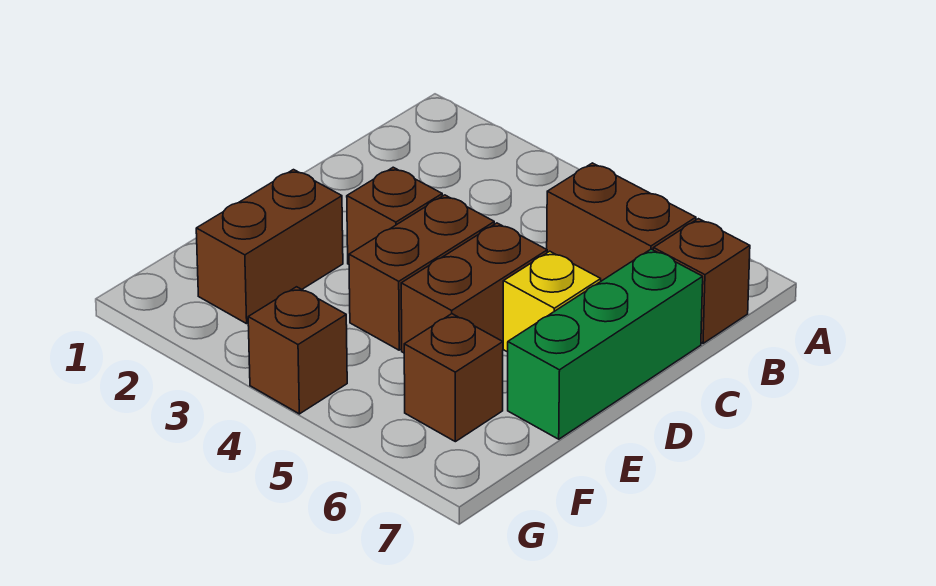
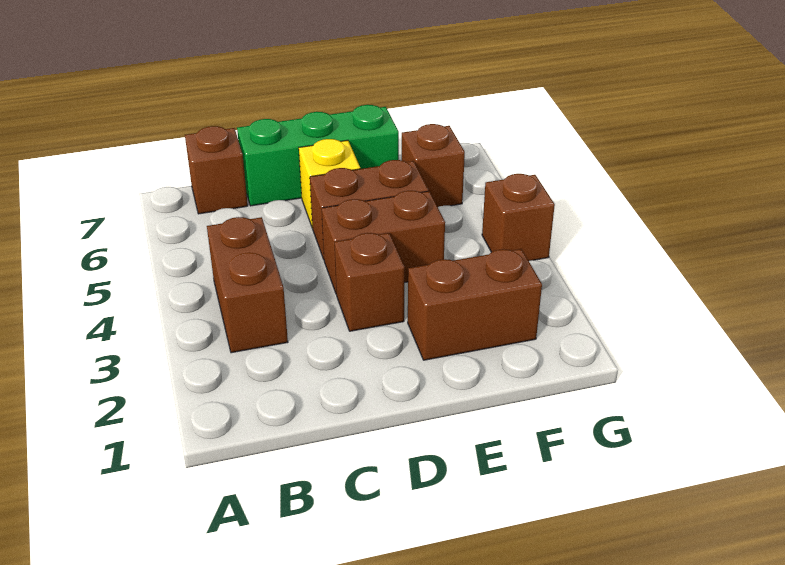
brown brick B5:B6 level 1 -> brown brick B3:B4 level 1

